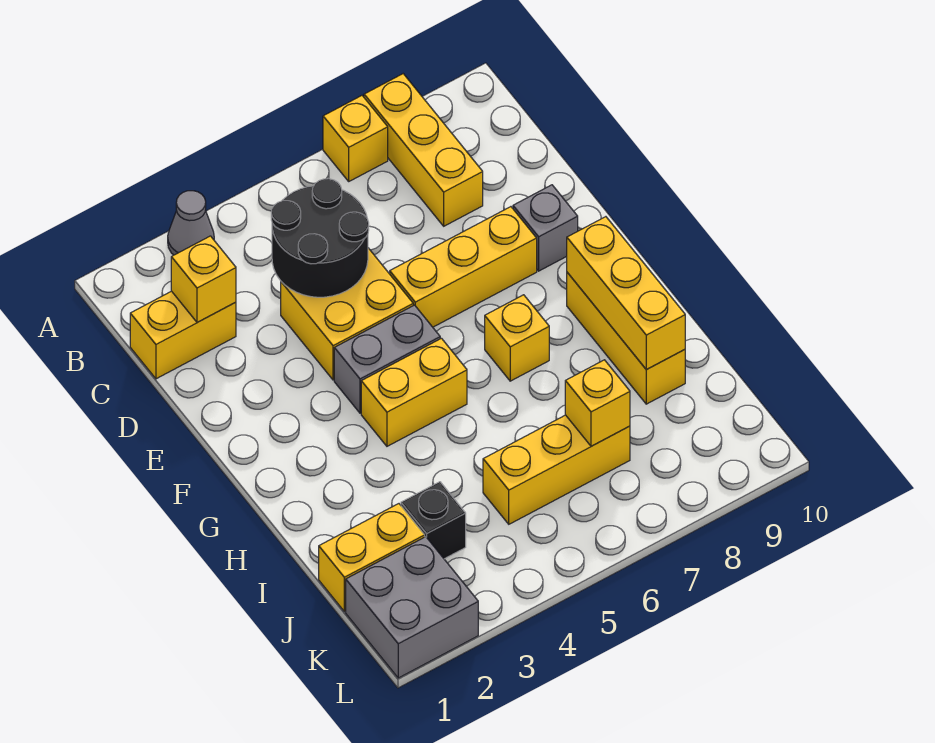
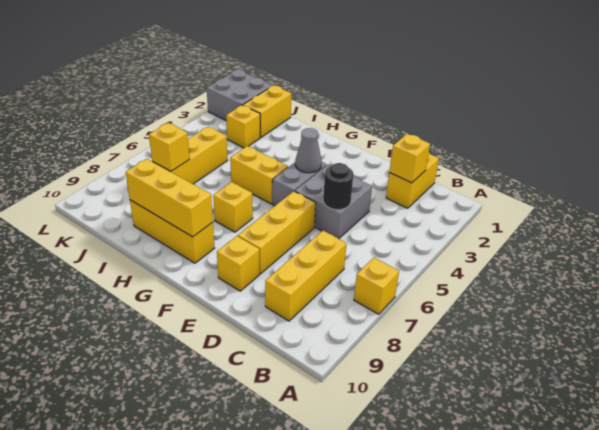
grey cone A3 level 1 -> grey cone F4 level 2
yellow brick A8:C8 level 1 -> yellow brick C7:C9 level 1
black round brick C4:D5 level 2 -> black round brick D5 level 2
yellow brick D4:E5 level 1 -> grey brick D4:E5 level 1
grey brick E9 level 1 -> yellow brick E9 level 1
yellow brick G4:G5 level 1 -> yellow brick G5:H5 level 1
black brick J3 level 1 -> yellow brick J3 level 1

